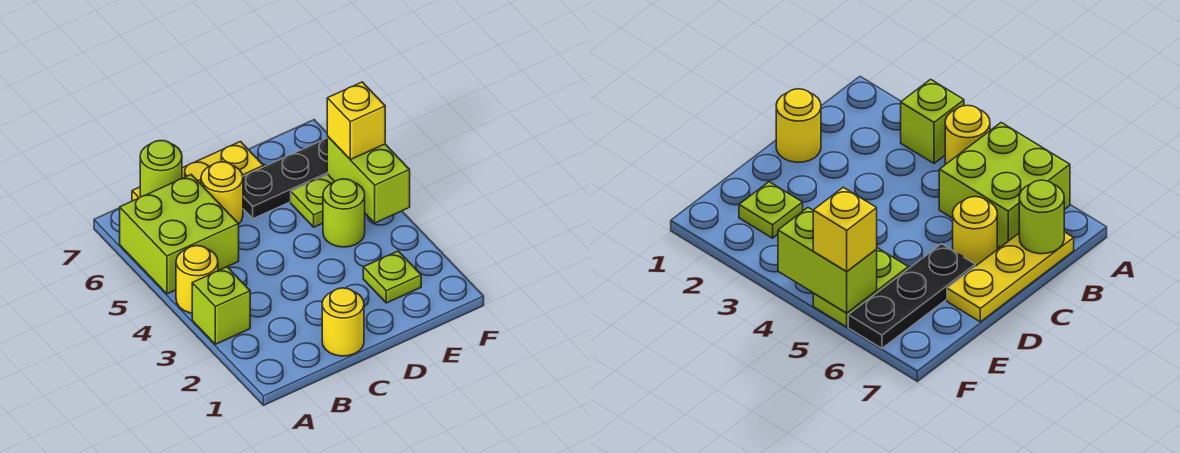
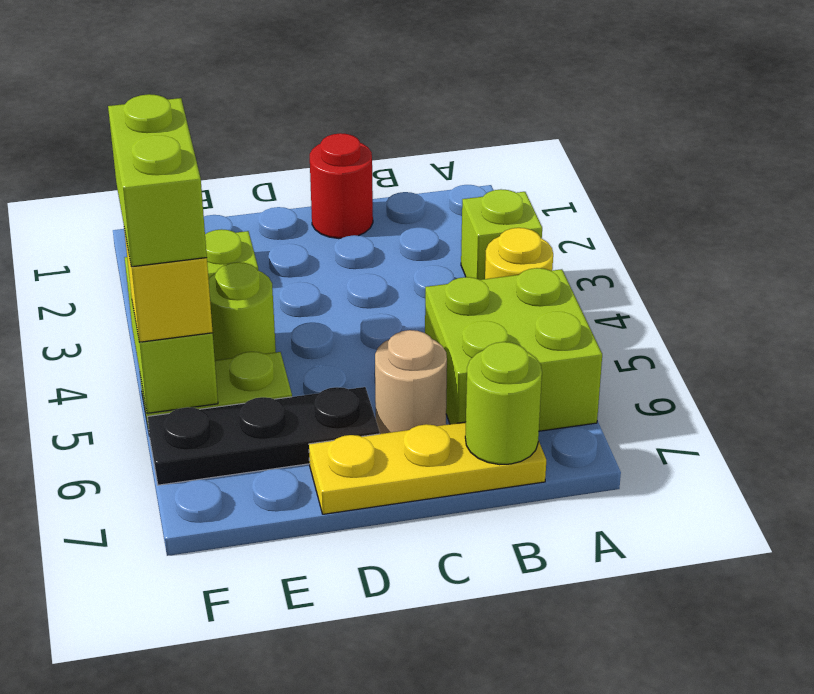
yellow round brick C1 level 1 -> red round brick C1 level 1
yellow round brick C6 level 1 -> tan round brick C6 level 1
none -> lime brick F4:F5 level 4

